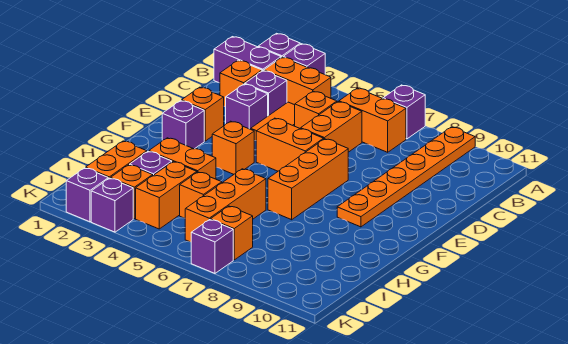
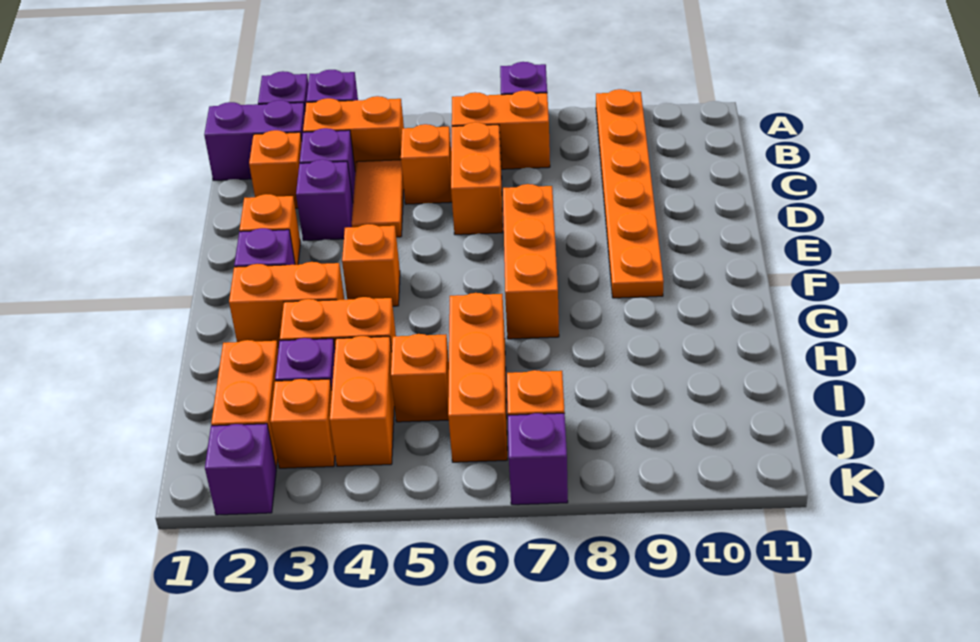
orange brick E5:E6 level 1 -> orange brick G2:G3 level 1
purple brick K3 level 1 -> none

